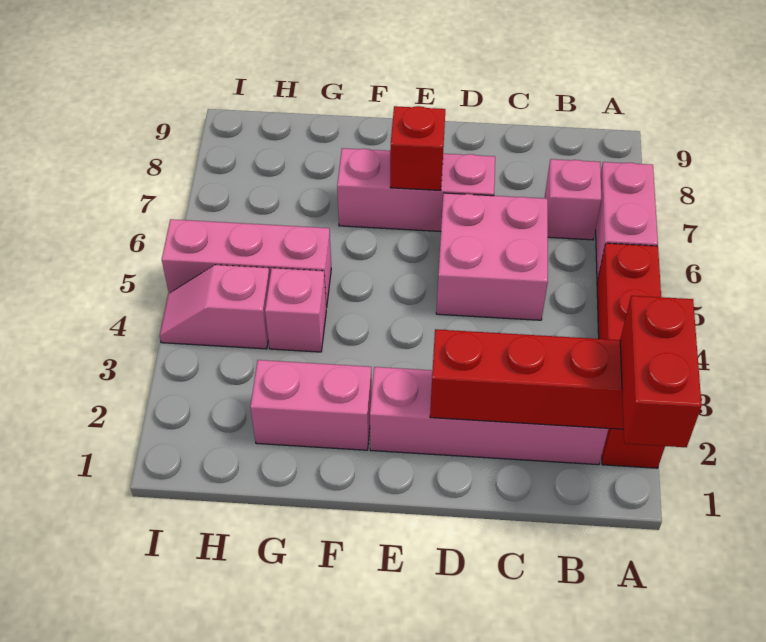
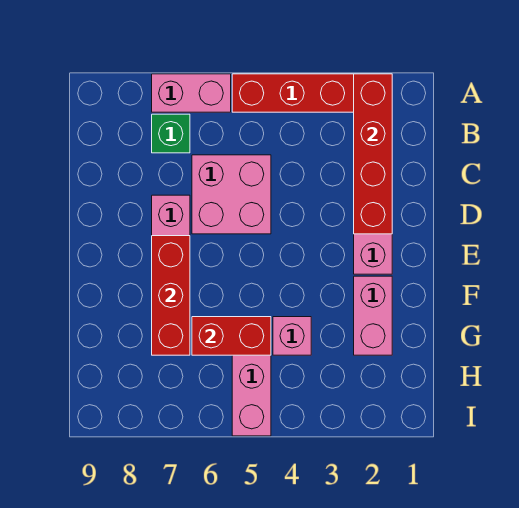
red brick A1:A2 level 3 -> red brick G5:G6 level 2
pink brick B7 level 1 -> green brick B7 level 1
red brick E7 level 2 -> red brick E7:G7 level 2
pink slope H4:I4 level 1 top H -> none

